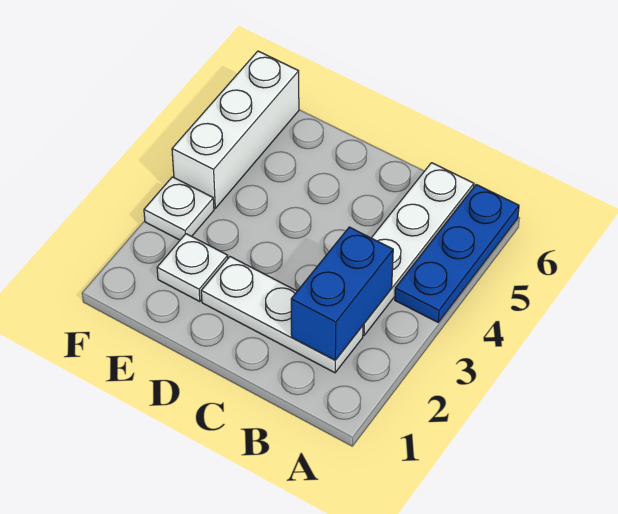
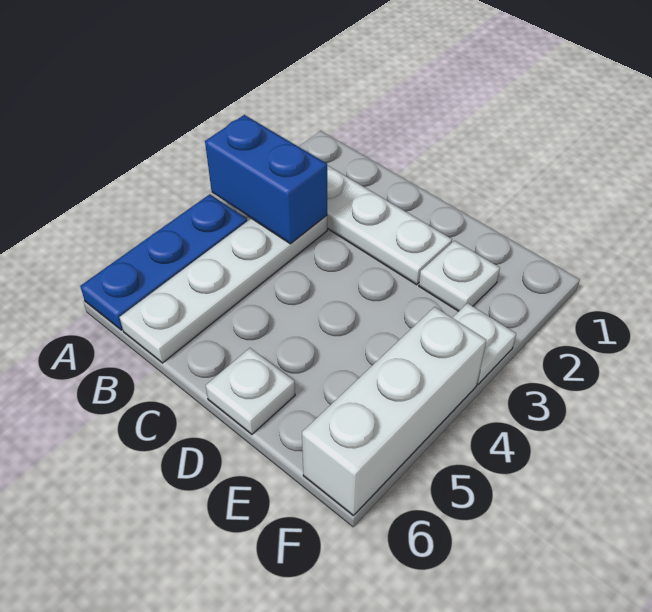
blue brick B2:B3 level 2 -> blue brick A3:B3 level 2
none -> white plate D6 level 1

